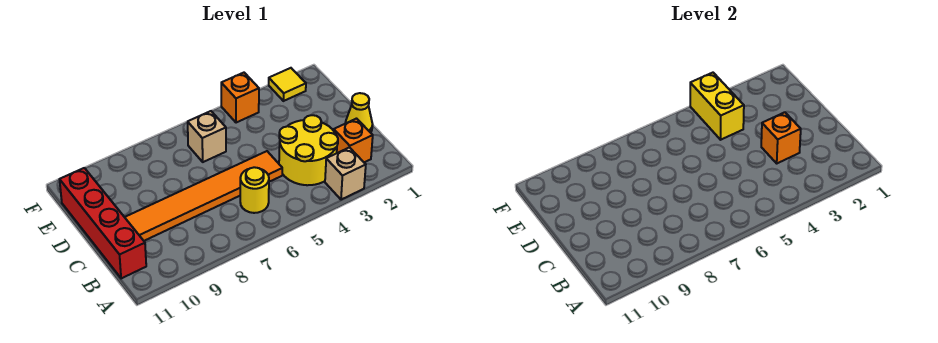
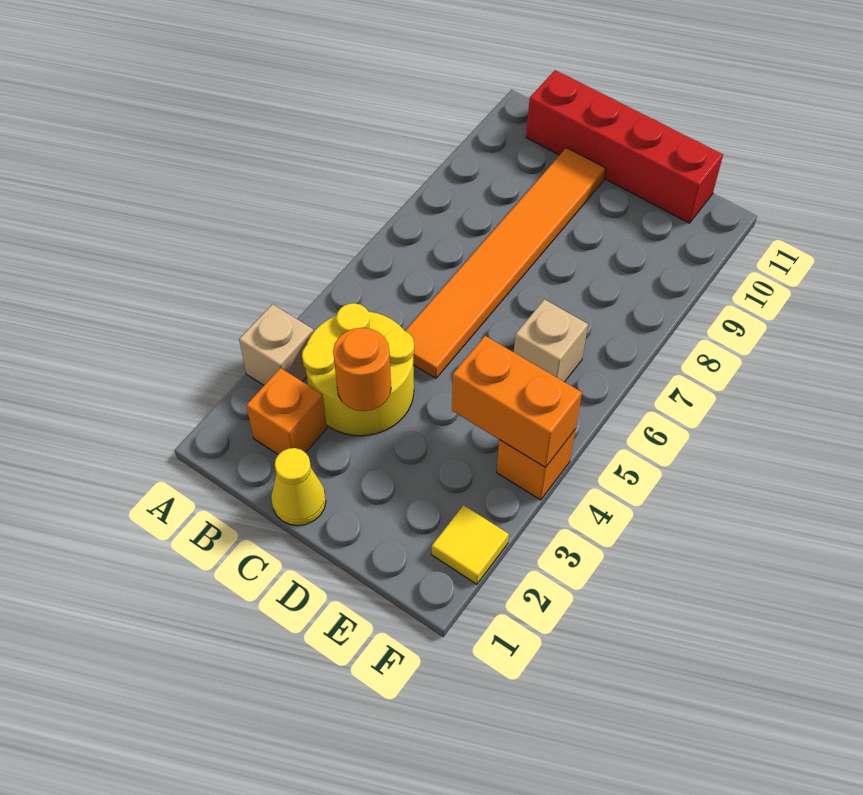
yellow round brick B6 level 1 -> none
orange brick C3 level 2 -> orange round brick C3 level 2
yellow brick E4:F4 level 2 -> orange brick E4:F4 level 2

